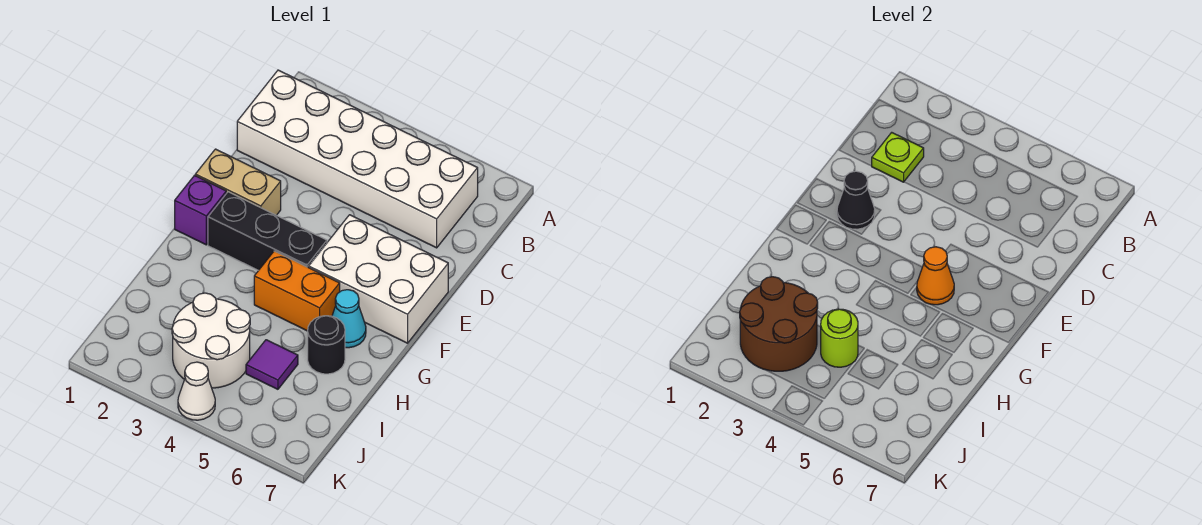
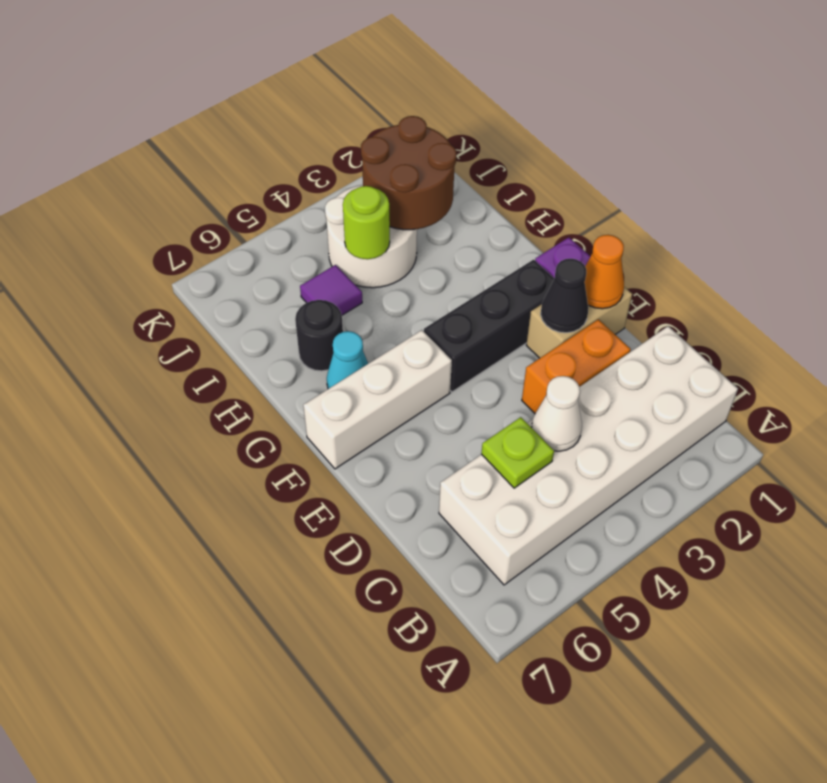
lime plate C2 level 2 -> lime plate C5 level 2
white brick E5:F7 level 1 -> white brick F5:F7 level 1
orange cone F5 level 2 -> orange cone E1 level 2
orange brick G4:G5 level 1 -> orange brick D2:D3 level 1
white cone K4 level 1 -> white cone C4 level 2

